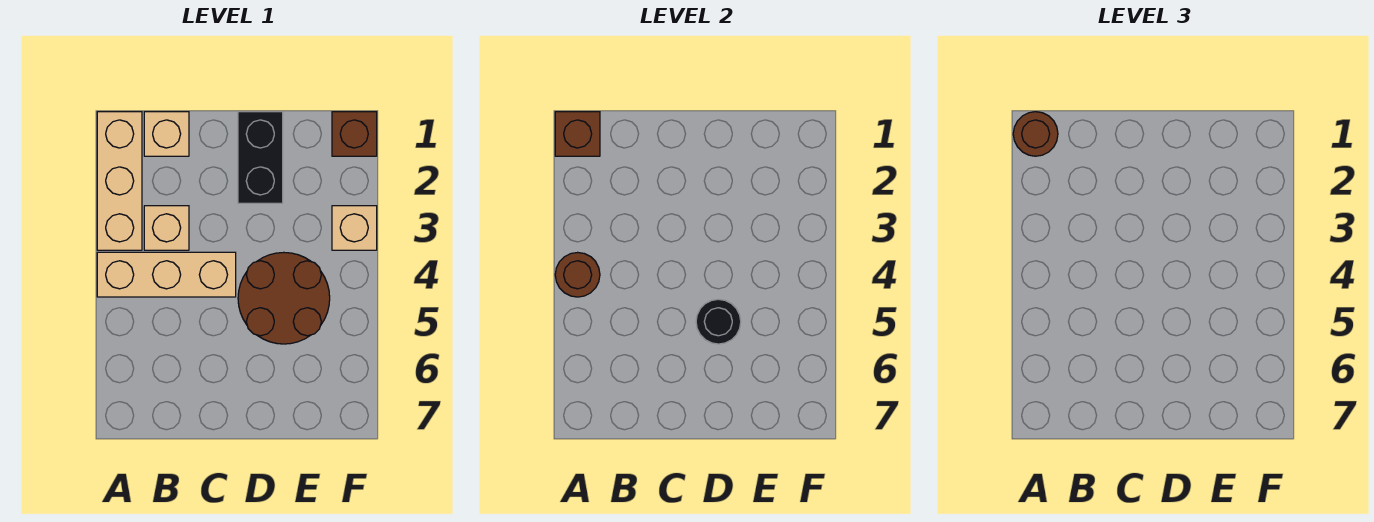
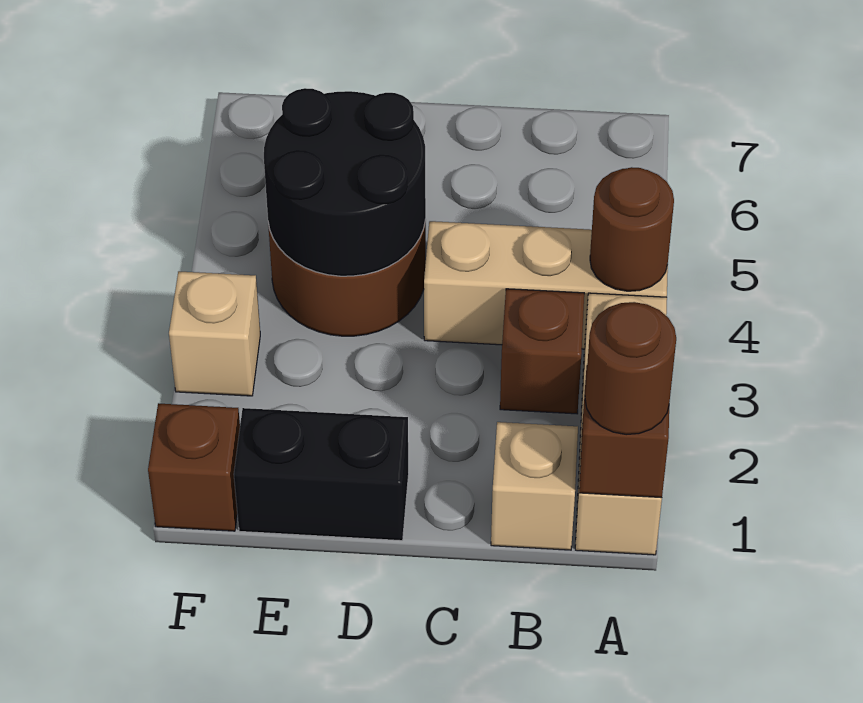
tan brick B3 level 1 -> brown brick B3 level 1
black brick D1:D2 level 1 -> black brick D1:E1 level 1
black round brick D5 level 2 -> black round brick D4:E5 level 2

